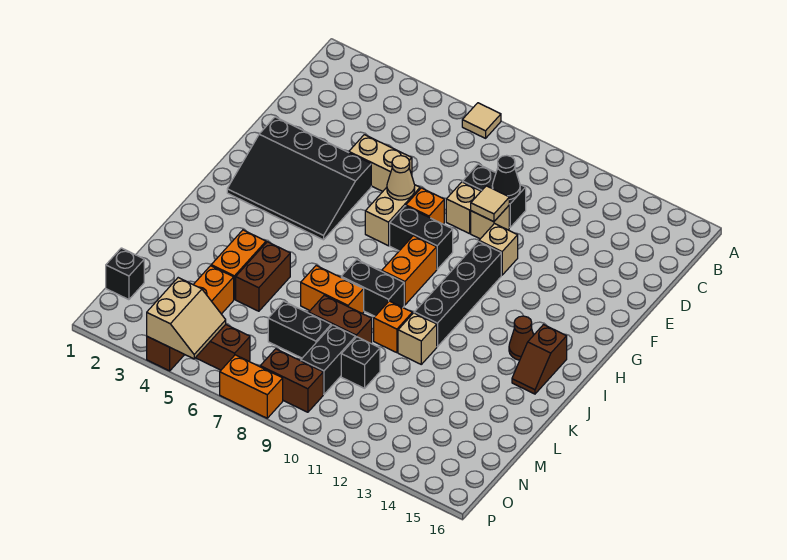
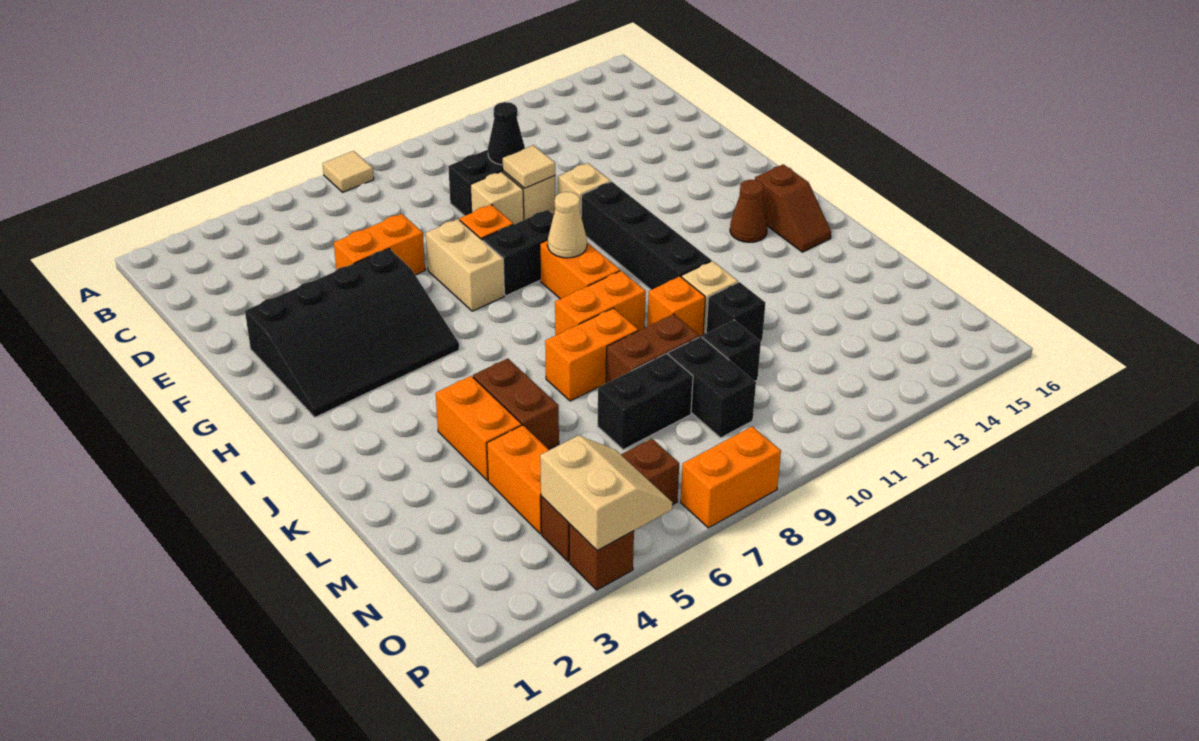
tan brick E5:E6 level 1 -> orange brick E5:E6 level 1
tan cone F7 level 2 -> tan cone H9 level 2
black brick J8:J9 level 1 -> orange brick J8:J9 level 1
black brick N1 level 1 -> black brick L11 level 1
brown brick O8:O9 level 1 -> none

